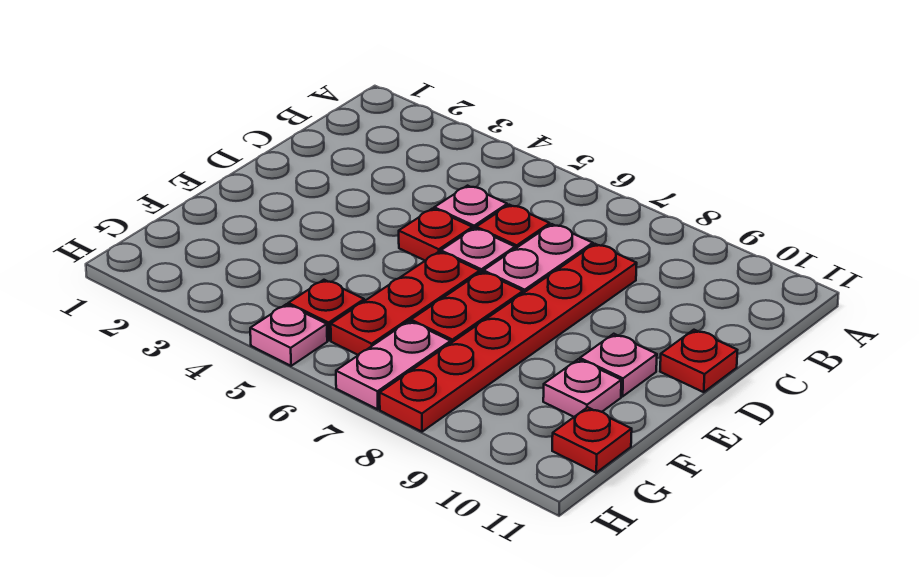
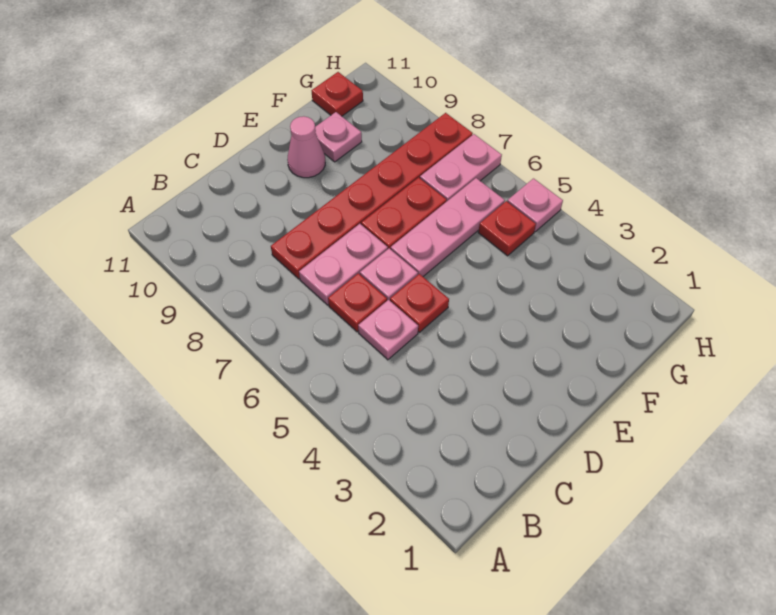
red plate D11 level 1 -> none
red plate E6:G6 level 1 -> pink plate E6:G6 level 1
pink plate E10 level 1 -> pink cone E10 level 1

